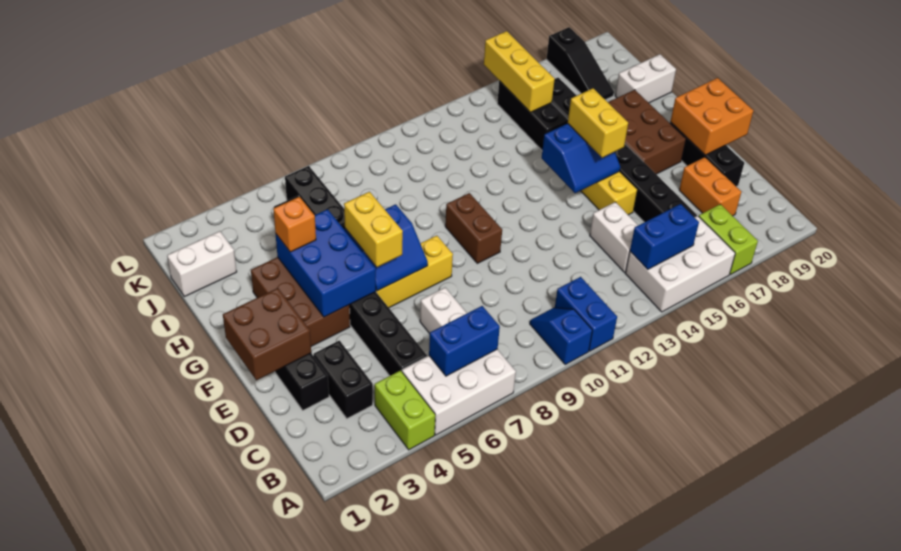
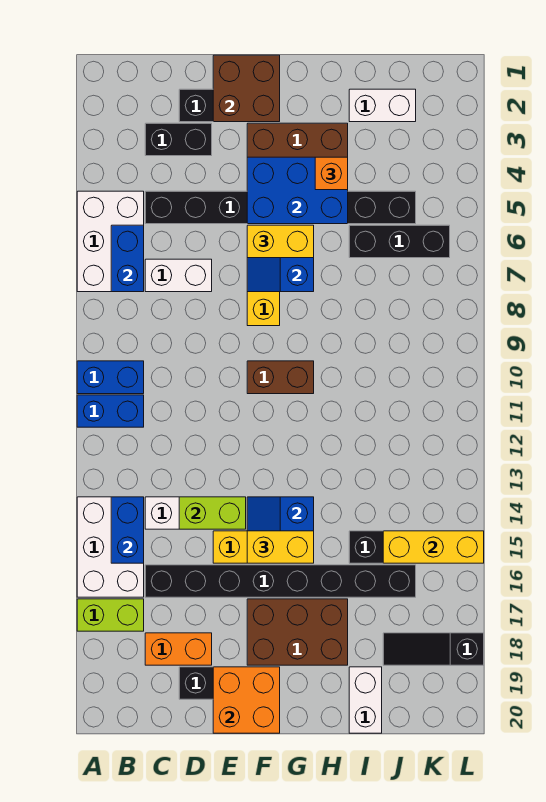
lime brick A4:B4 level 1 -> lime brick D14:E14 level 2
blue slope A10:B10 level 1 top A -> blue brick A10:B10 level 1
white brick J1:J2 level 1 -> white brick I2:J2 level 1

